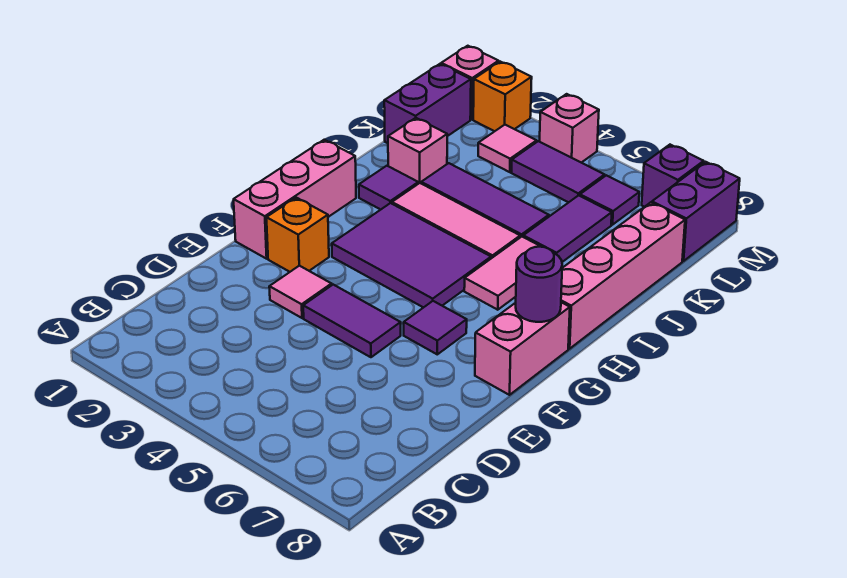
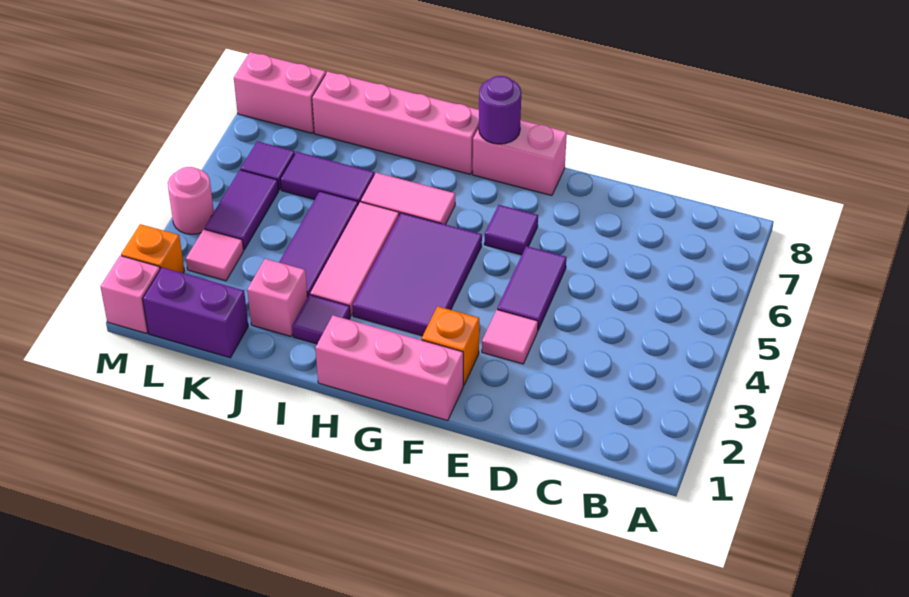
purple brick L8:M8 level 1 -> pink brick L8:M8 level 1
pink brick M4 level 1 -> pink round brick M4 level 1
purple brick M7 level 1 -> none

